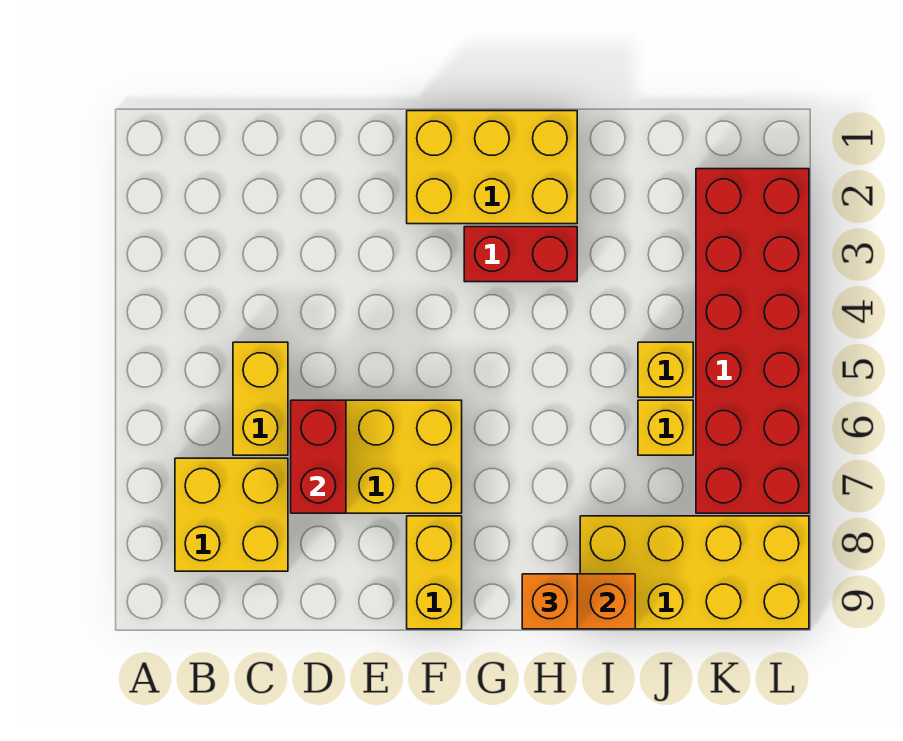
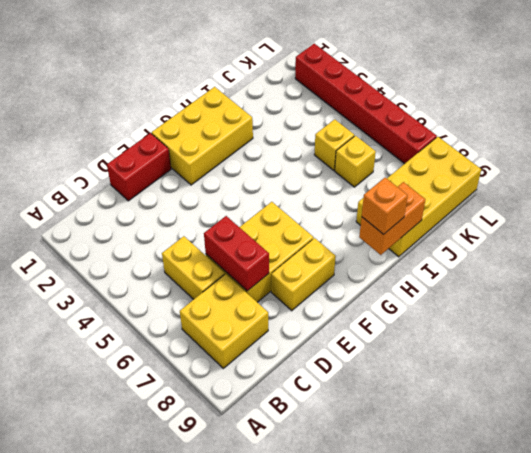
yellow brick F8:F9 level 1 -> yellow brick E8:F8 level 1
red brick G3:H3 level 1 -> red brick D1:E1 level 1
red brick K2:L7 level 1 -> red brick L2:L7 level 1

